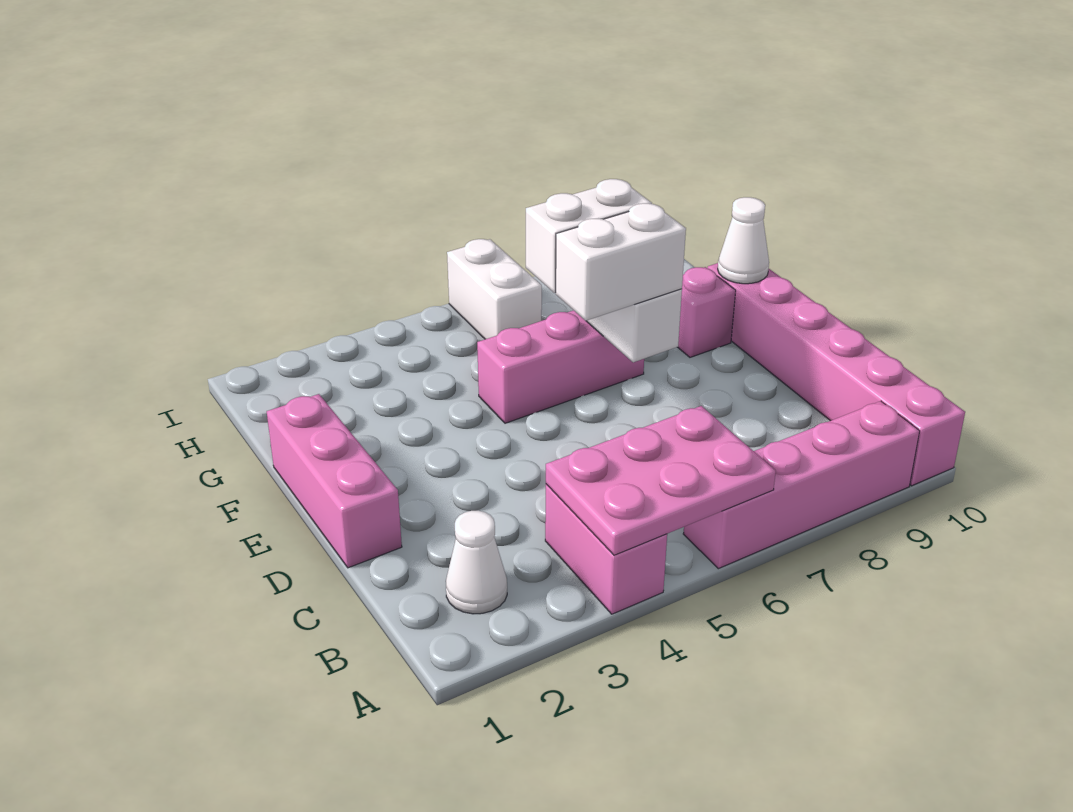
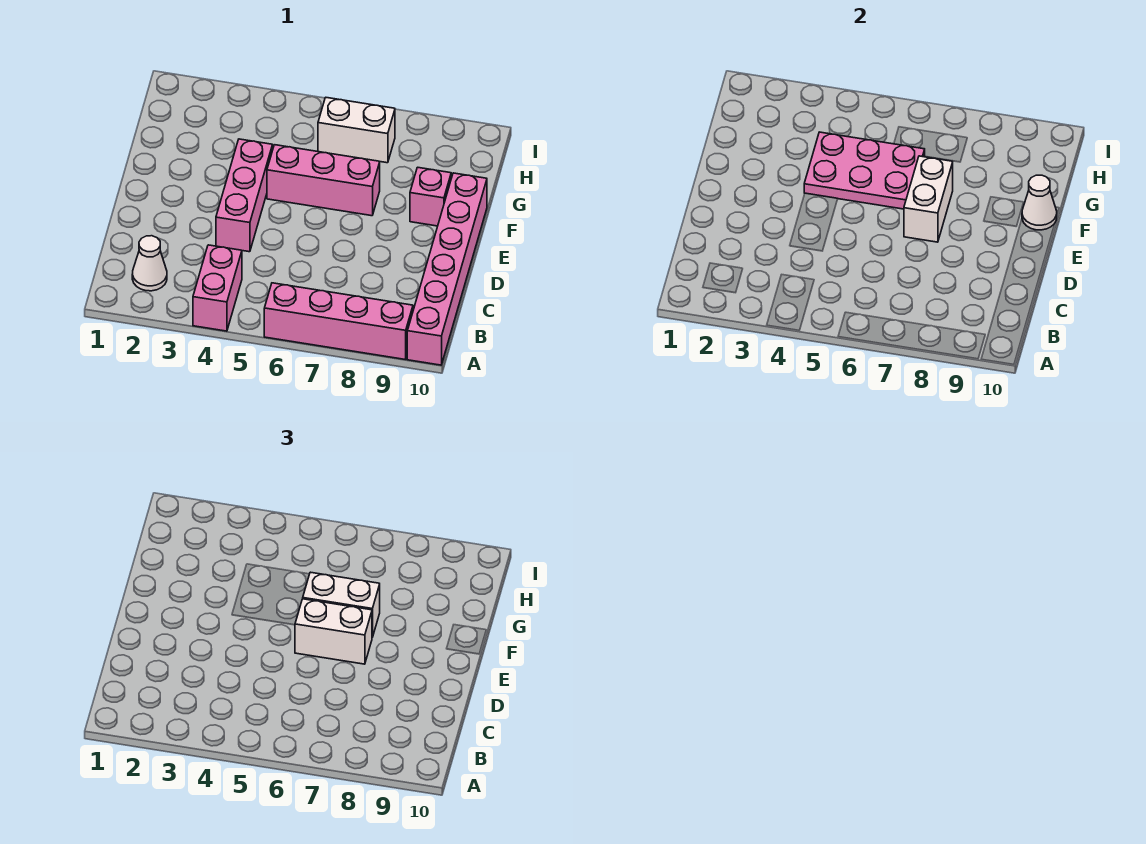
pink plate A4:B6 level 2 -> pink plate F4:G6 level 2
pink brick D1:F1 level 1 -> pink brick D4:F4 level 1
white brick H6:I6 level 1 -> white brick H6:H7 level 1

